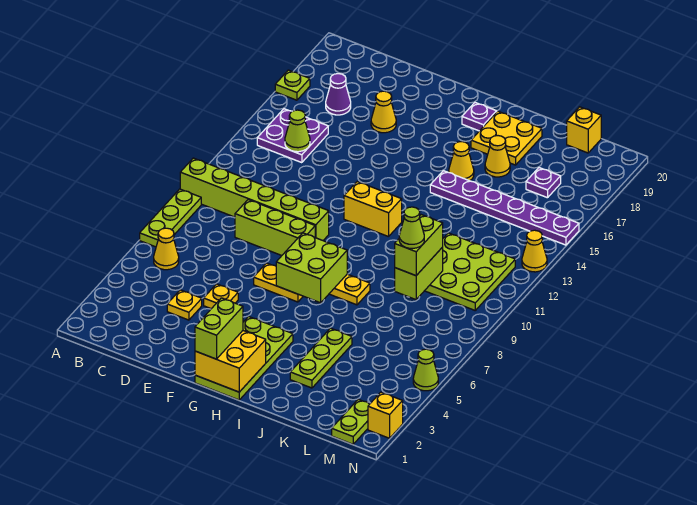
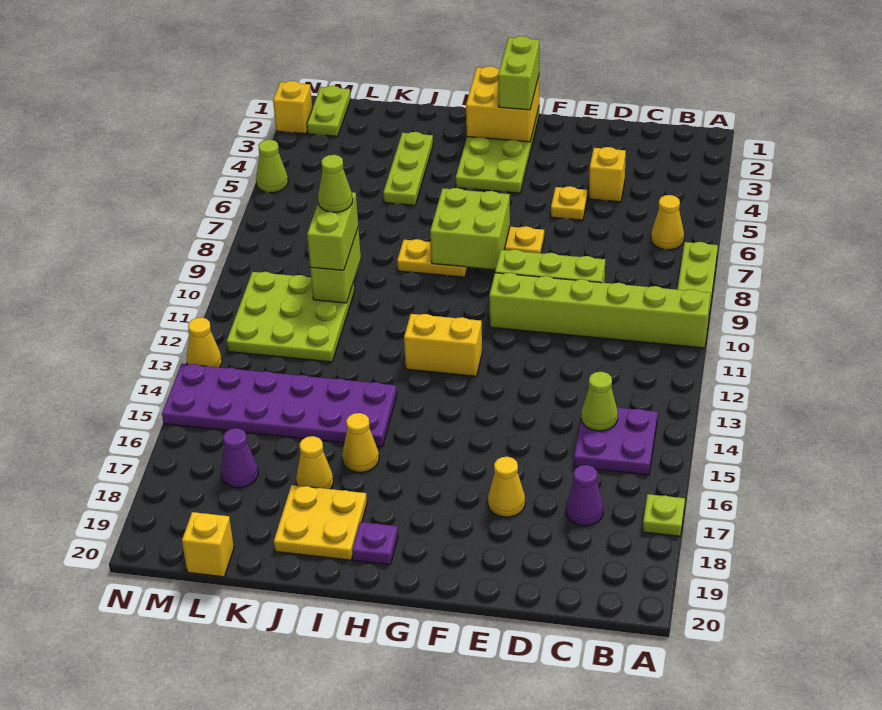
yellow plate D4 level 1 -> yellow brick D4 level 1
purple plate I15:N15 level 1 -> purple plate I14:N15 level 1
purple plate L17 level 1 -> purple cone L17 level 1

